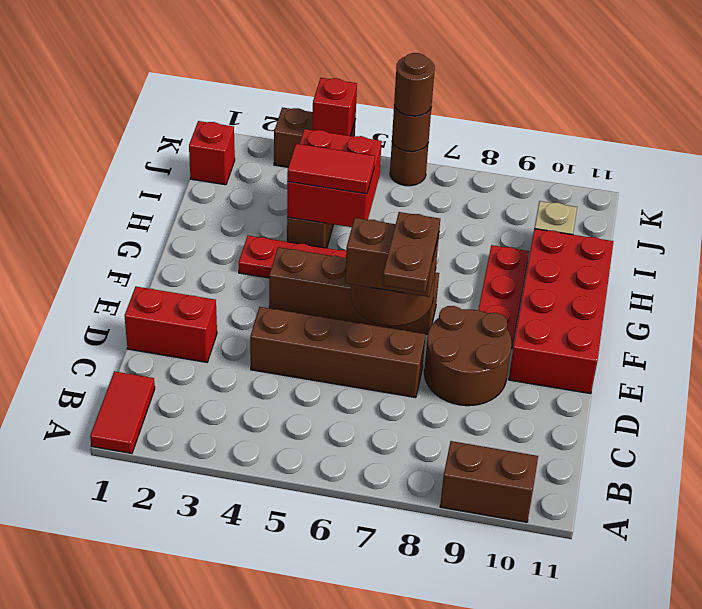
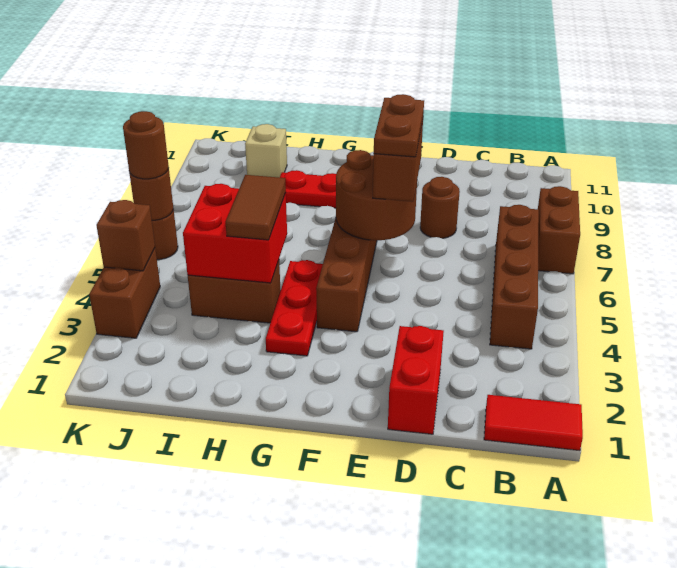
brown brick A9:A10 level 1 -> brown brick A7:A8 level 1
brown brick D4:D7 level 1 -> brown brick B4:B7 level 1
brown plate D7:E7 level 4 -> brown plate E6:E7 level 4
brown round brick D8:E9 level 1 -> brown round brick D8 level 1
red brick E10:H11 level 1 -> none
red tile H4:H5 level 3 -> brown tile H4:H5 level 3
red brick J1 level 1 -> none
red brick K4 level 2 -> brown brick K4 level 2

